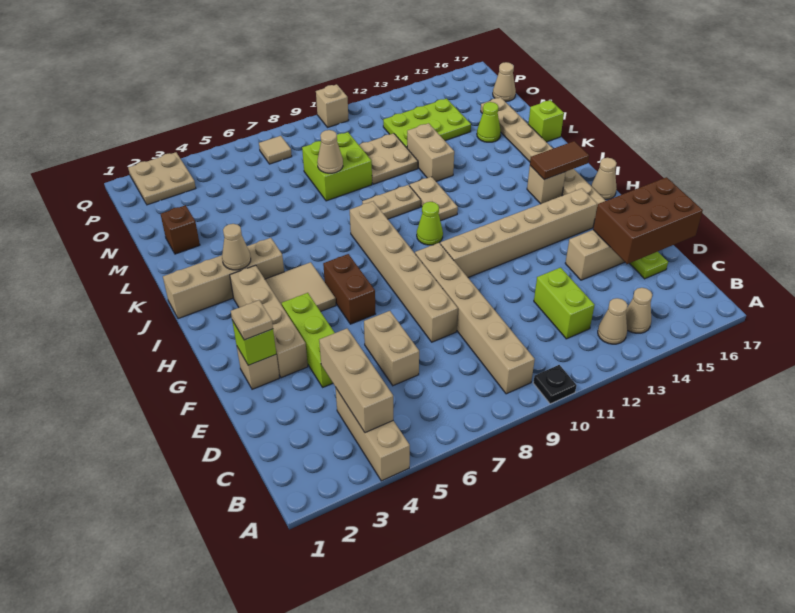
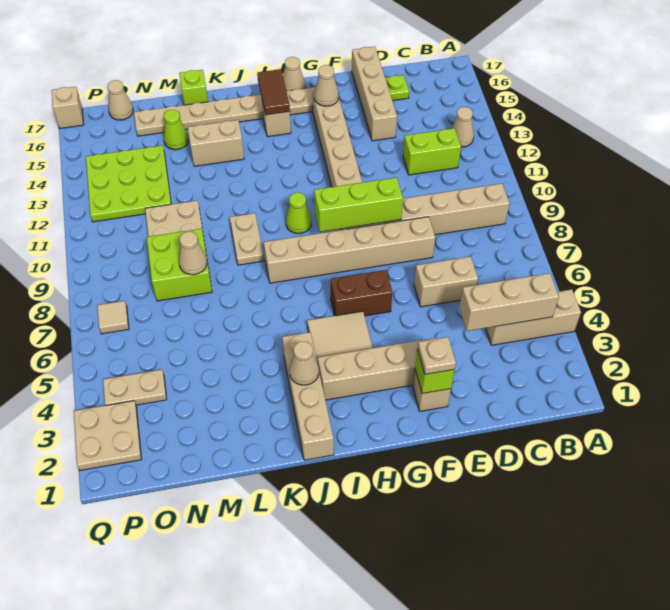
black plate A10 level 1 -> none
tan cone B14 level 1 -> tan cone G15 level 2
brown brick D15:E17 level 2 -> none
lime brick E4:G4 level 1 -> lime brick F9:H9 level 2
tan plate J11:K11 level 1 -> tan plate O4:P4 level 1
tan brick L12:M12 level 1 -> tan brick K14:L14 level 1
brown brick M2 level 1 -> none
lime plate N12:O14 level 1 -> lime plate N12:P14 level 1
tan brick Q10 level 1 -> tan brick Q17 level 1

